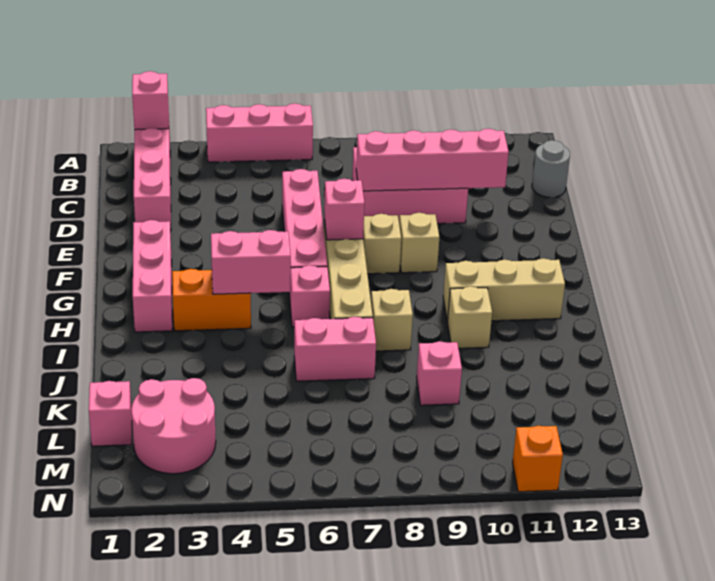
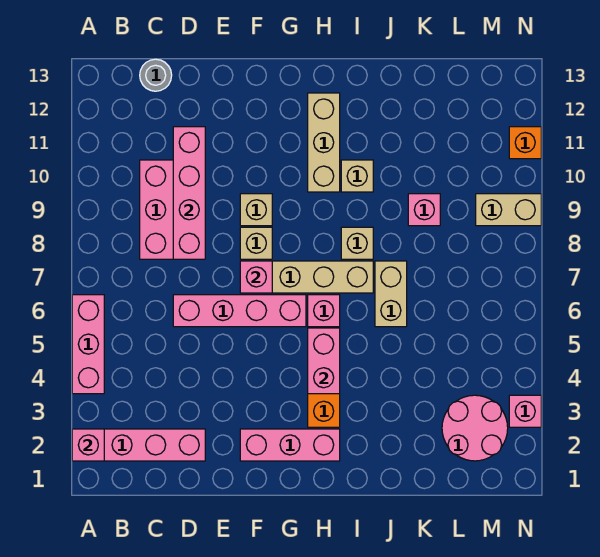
pink brick J6:J7 level 1 -> tan brick J6:J7 level 1
pink brick L1 level 1 -> pink brick N3 level 1
none -> tan brick M9:N9 level 1

